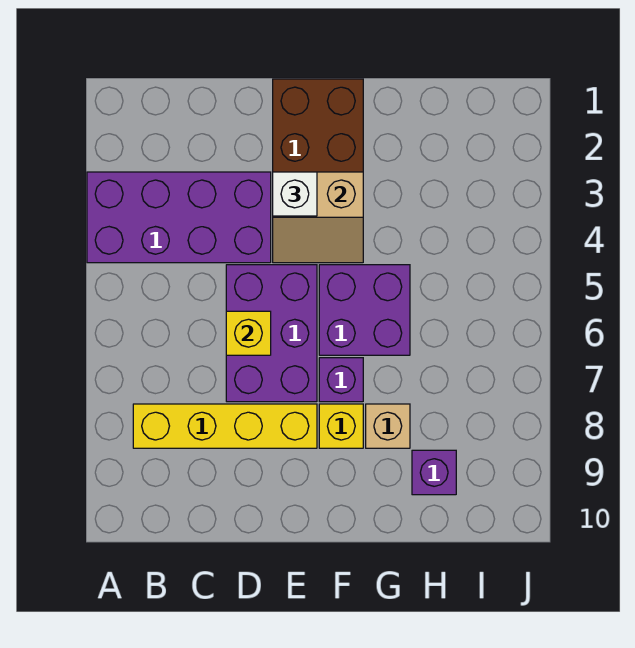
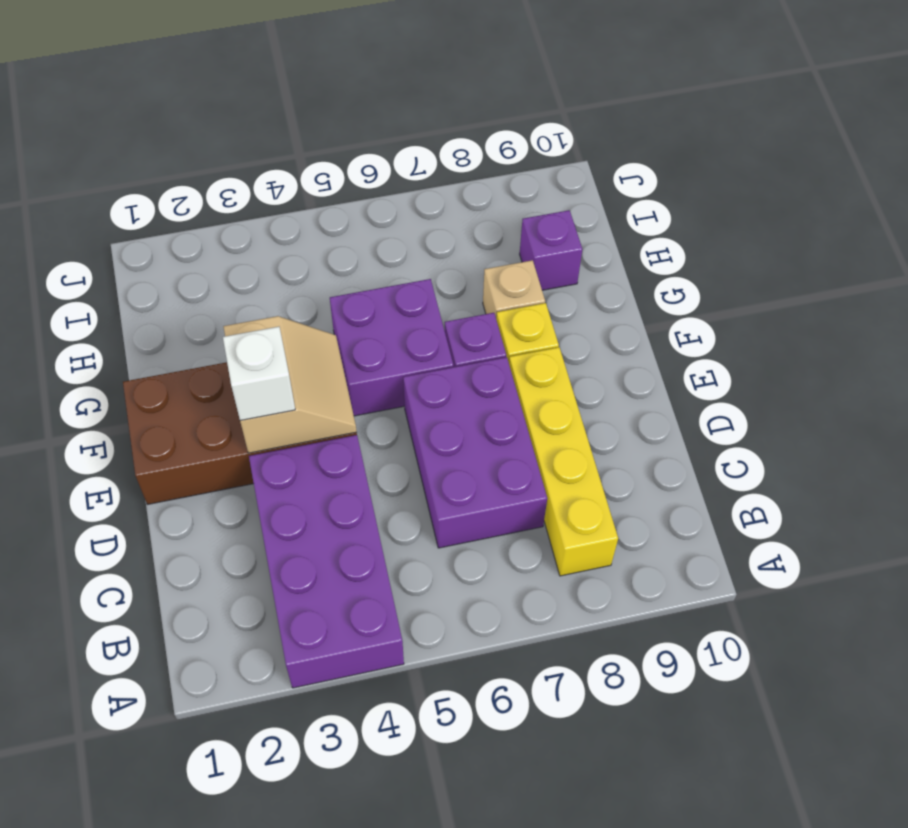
purple brick D5:E7 level 1 -> purple brick C6:E7 level 1
yellow brick D6 level 2 -> none

